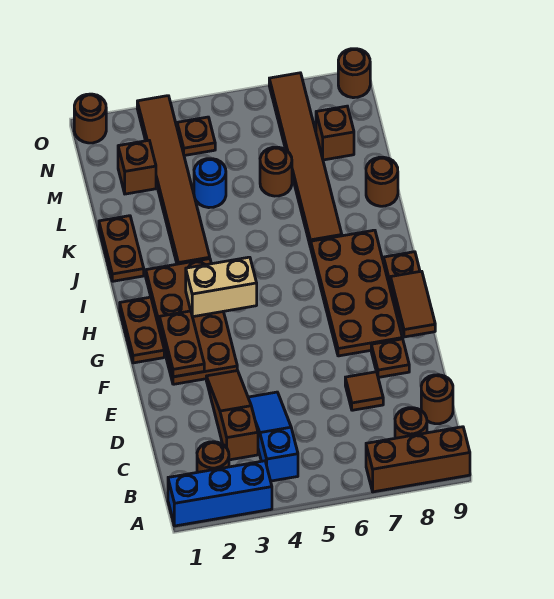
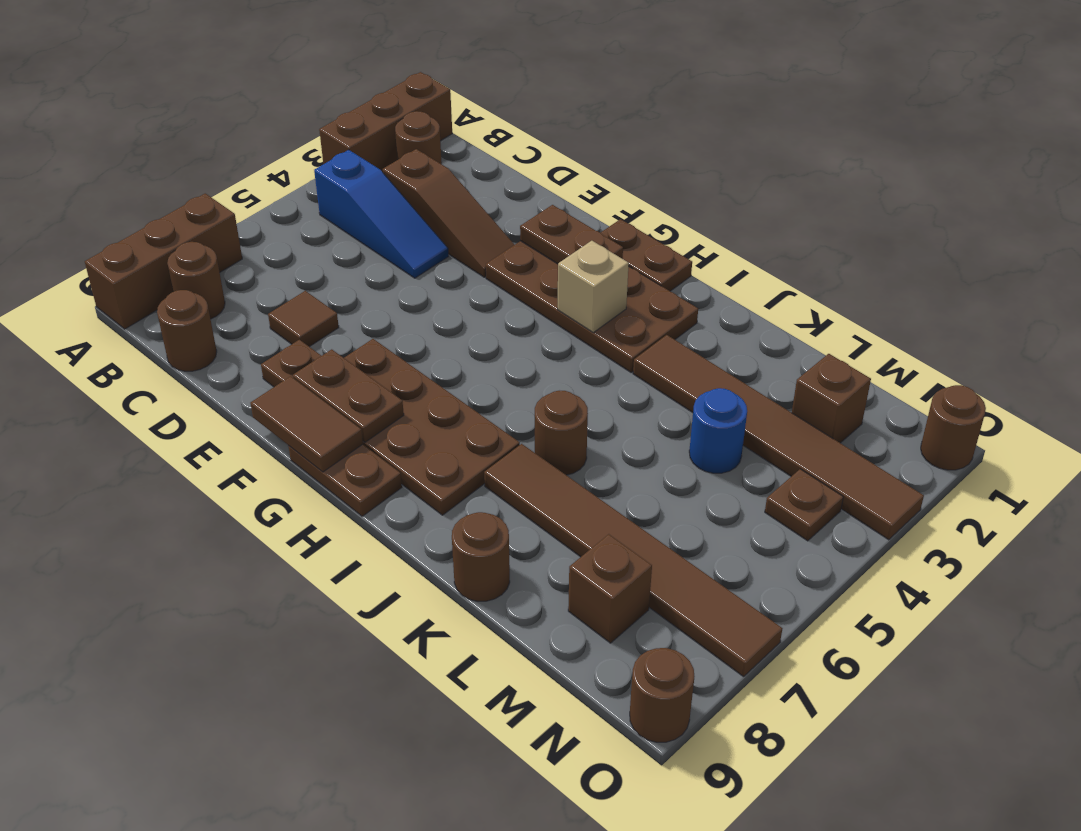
blue brick A1:A3 level 1 -> brown brick A1:A3 level 1
tan brick H3:H4 level 2 -> tan brick H3 level 2
brown plate J1:K1 level 1 -> brown plate F8:G8 level 2
brown round brick L6 level 1 -> brown round brick J6 level 1

